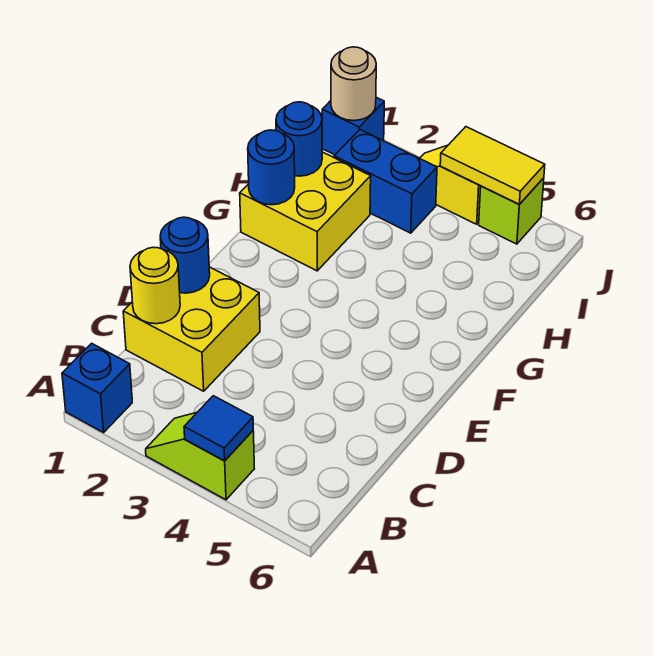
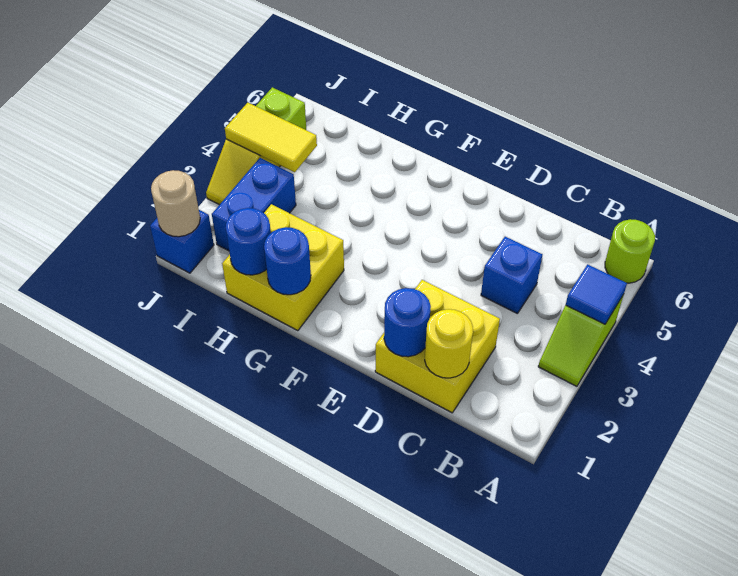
blue brick A1 level 1 -> blue brick C4 level 1
none -> lime round brick A6 level 1
yellow tile J4:J5 level 2 -> yellow tile I4:J4 level 2

